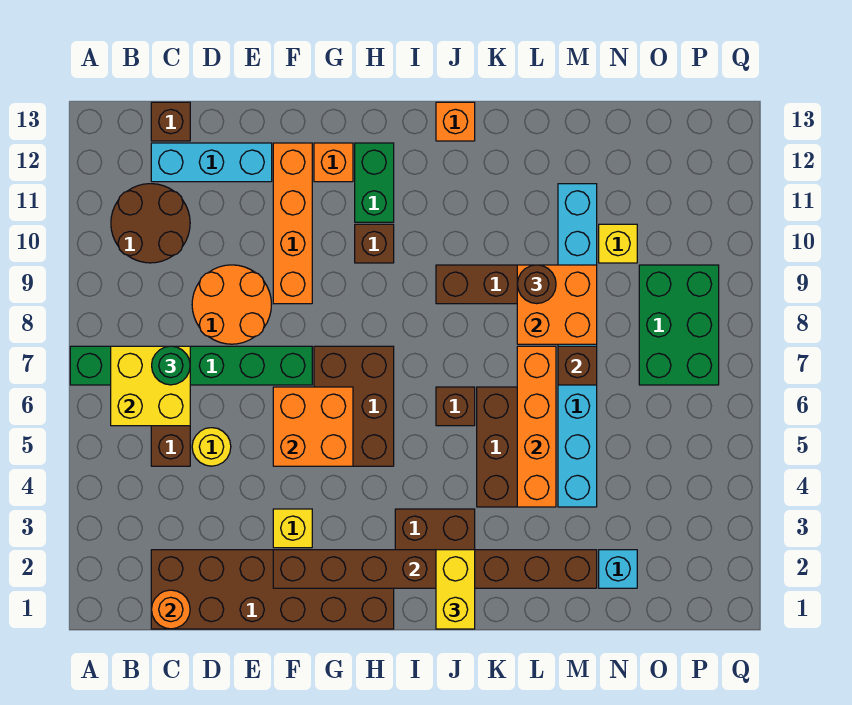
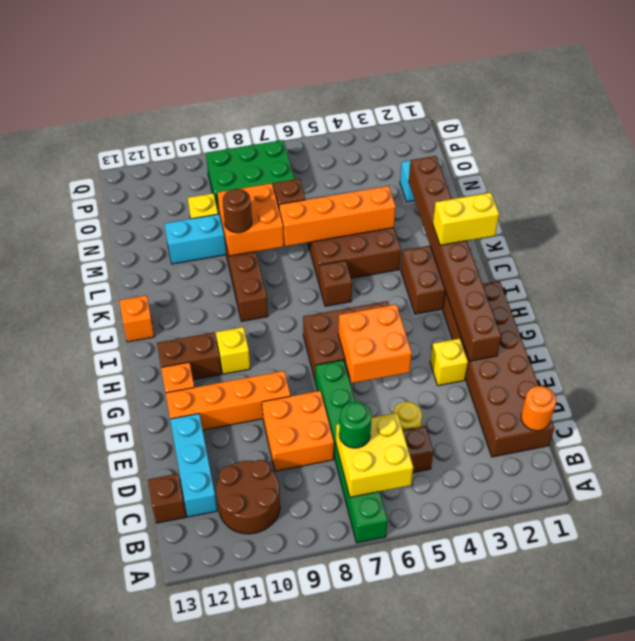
orange round brick D8:E9 level 1 -> orange brick D8:E9 level 1
brown brick H10 level 1 -> yellow brick H10 level 1
green brick H11:H12 level 1 -> brown brick H11:H12 level 1

